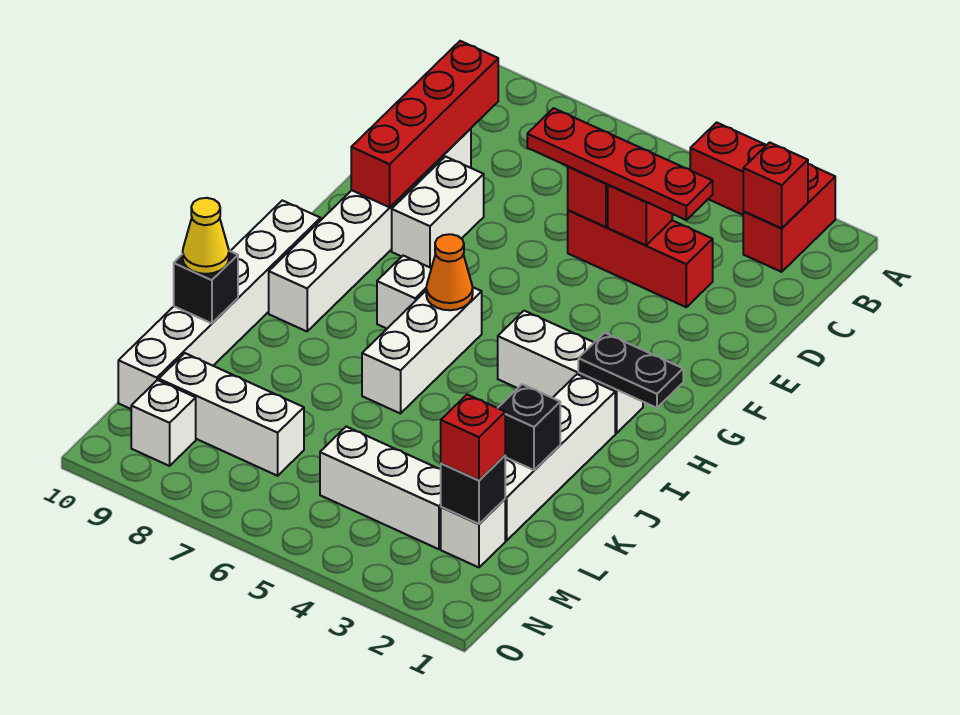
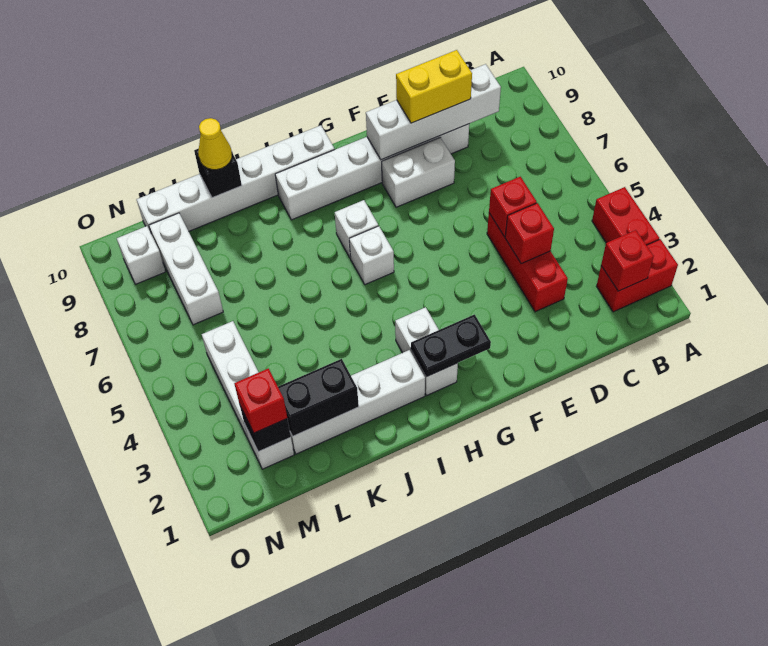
red brick C9:F9 level 2 -> white brick C9:F9 level 2
red plate D3:D6 level 3 -> none
none -> yellow brick D9:E9 level 3
black plate H1:H2 level 2 -> black plate G2:H2 level 2
white brick H2:H4 level 1 -> white brick H2:H3 level 1
white brick H6:J6 level 1 -> white brick H6 level 1
orange cone H6 level 2 -> none
black brick K2 level 2 -> black brick K2:L2 level 2

